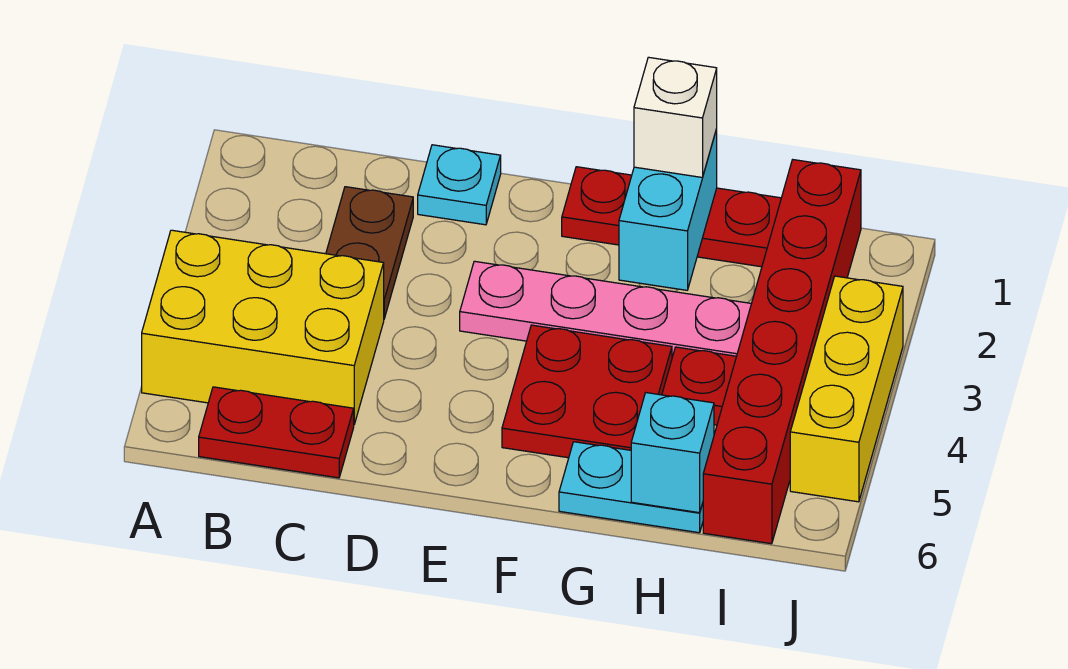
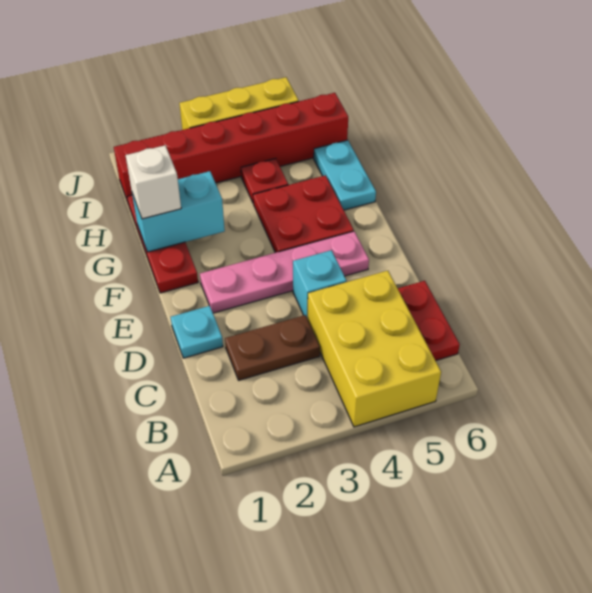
pink plate E3:H3 level 1 -> pink plate E2:E5 level 1
cyan brick H6 level 2 -> cyan brick D4 level 1

